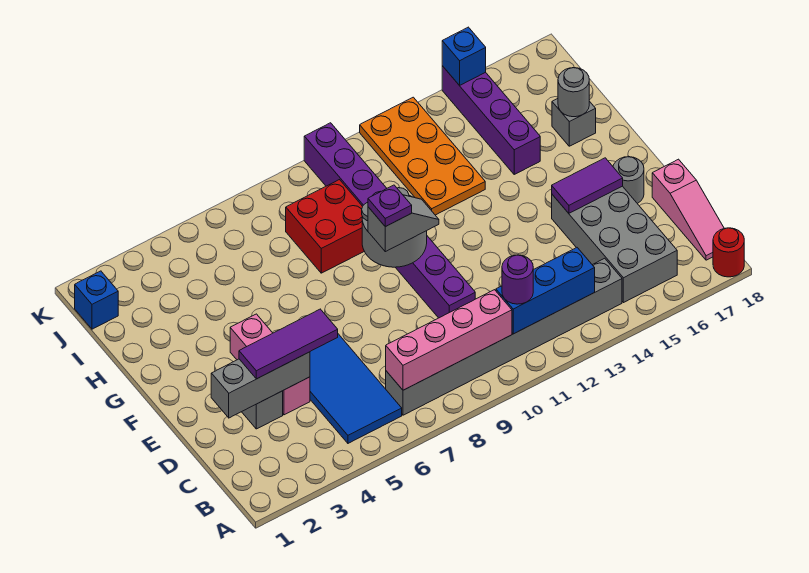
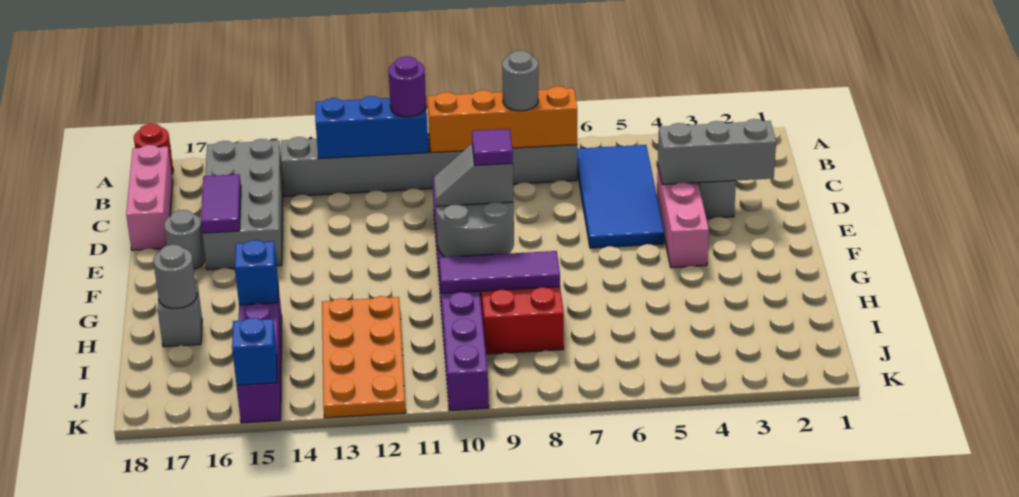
pink brick B7:B10 level 2 -> orange brick B7:B10 level 2
none -> grey round brick B8 level 3
pink slope B18:D18 level 1 top D -> pink brick B18:D18 level 1
purple tile D3:D5 level 3 -> purple tile H8:H10 level 2
purple tile E15:E16 level 2 -> purple tile D16:E16 level 2
purple plate F9 level 4 -> purple tile F9 level 4
blue brick J1 level 1 -> blue brick H15 level 2

